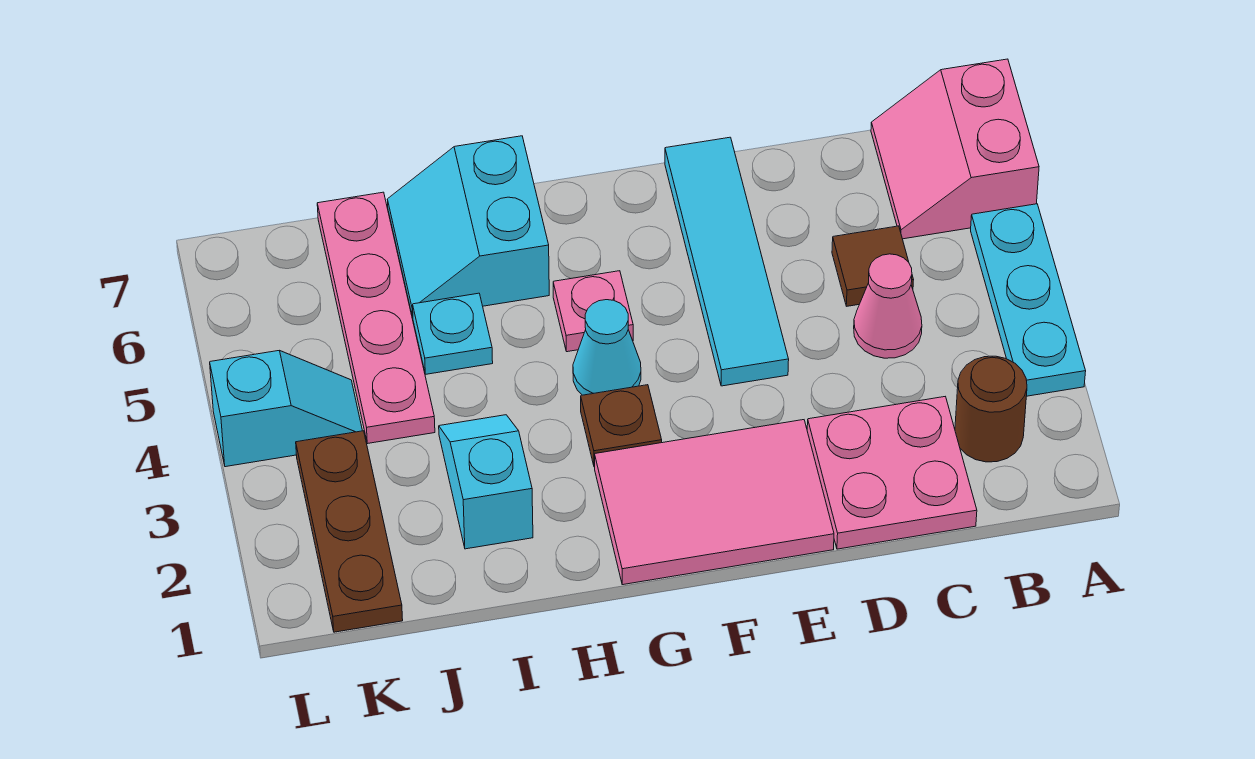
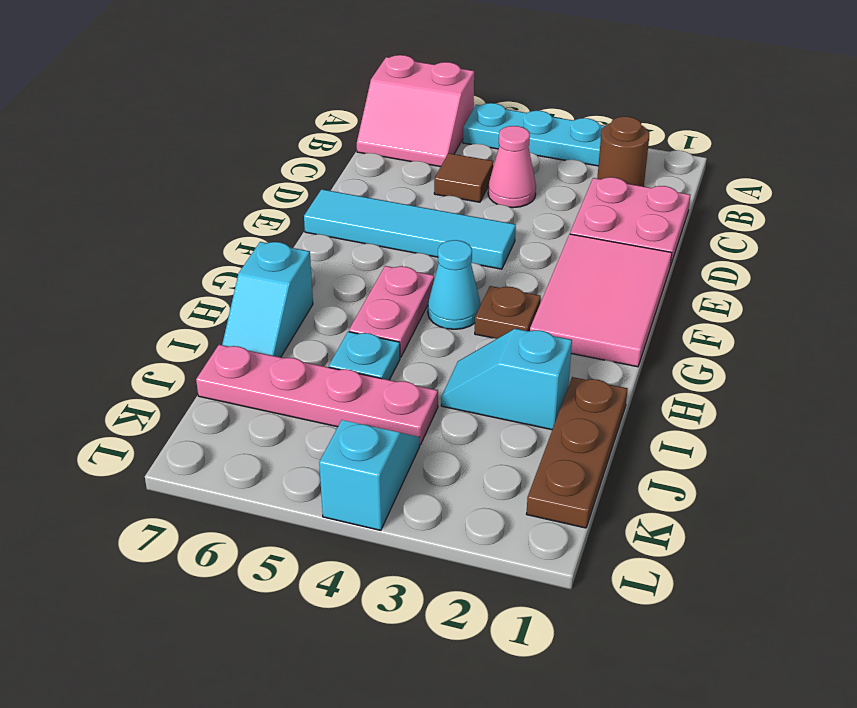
pink plate G5 level 1 -> pink plate G5:H5 level 1
cyan slope H6:I7 level 1 top H -> cyan slope H7:I7 level 1 top H
brown plate K1:K3 level 1 -> brown plate I1:K1 level 1

